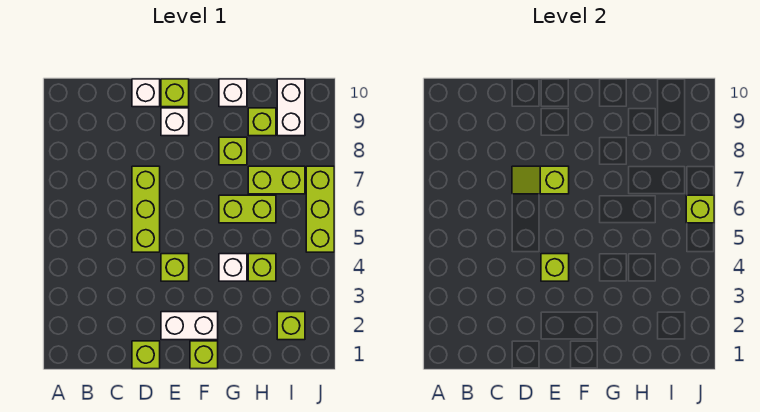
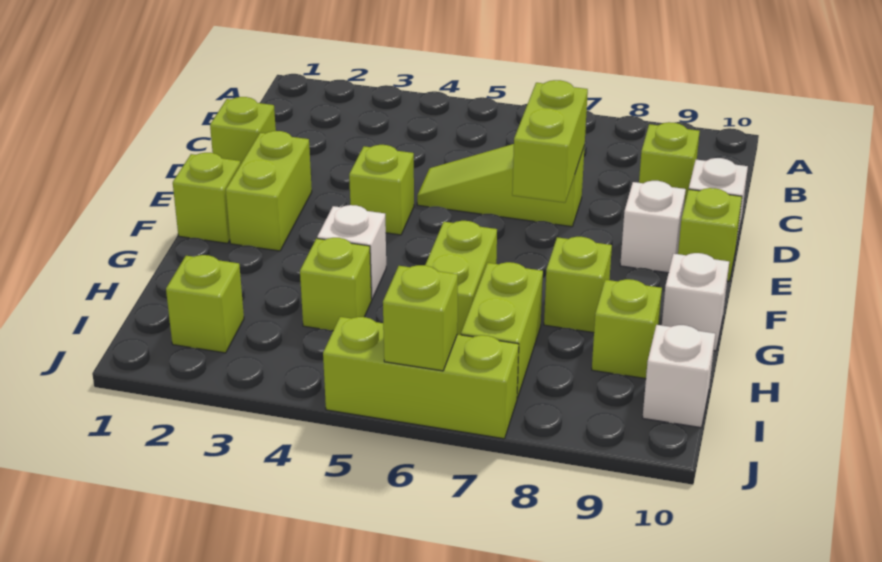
lime brick D5:D7 level 1 -> lime slope D5:D7 level 1 top 7
lime slope D7:E7 level 2 top E -> lime brick D7:E7 level 2
white brick E2:F2 level 1 -> lime brick E2:F2 level 1
lime brick E4 level 2 -> lime brick C9 level 1
white brick I9:I10 level 1 -> white brick I10 level 1

